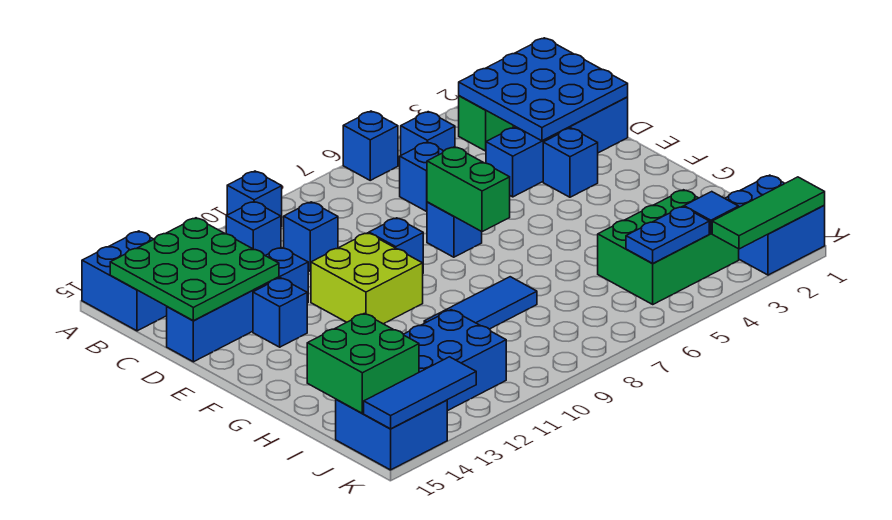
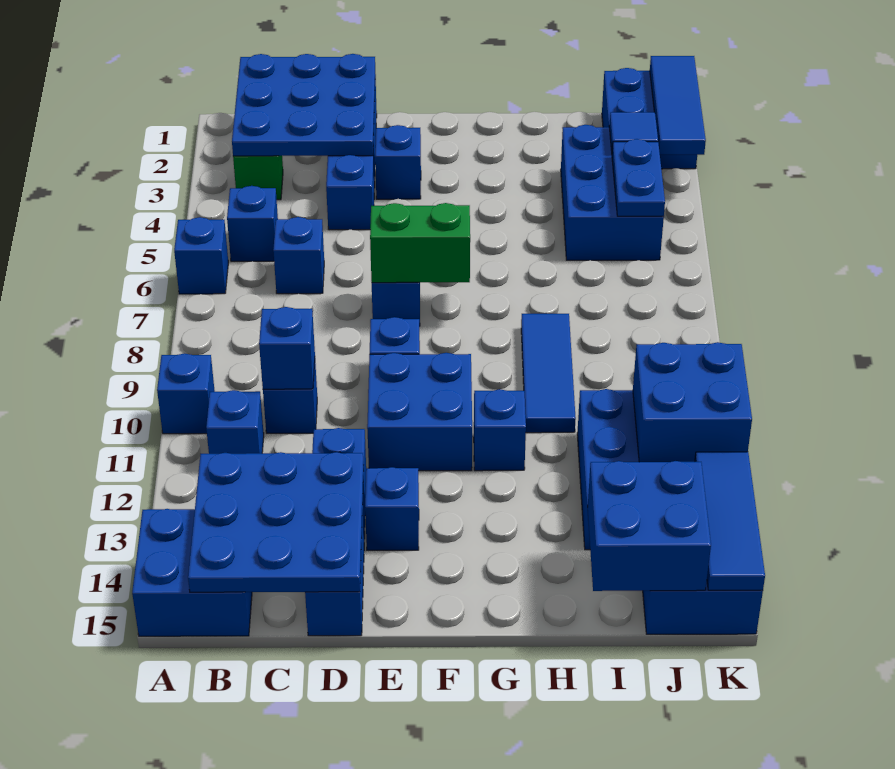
green plate B13:D15 level 2 -> blue plate B13:D15 level 2
none -> blue brick C10 level 2
lime brick E10:F11 level 1 -> blue brick E10:F11 level 1
none -> blue brick G11 level 1
green brick I3:J5 level 1 -> blue brick I3:J5 level 1
green brick I14:J15 level 2 -> blue brick I14:J15 level 2
none -> blue brick J11:K12 level 2
green tile K1:K3 level 2 -> blue tile K1:K3 level 2

